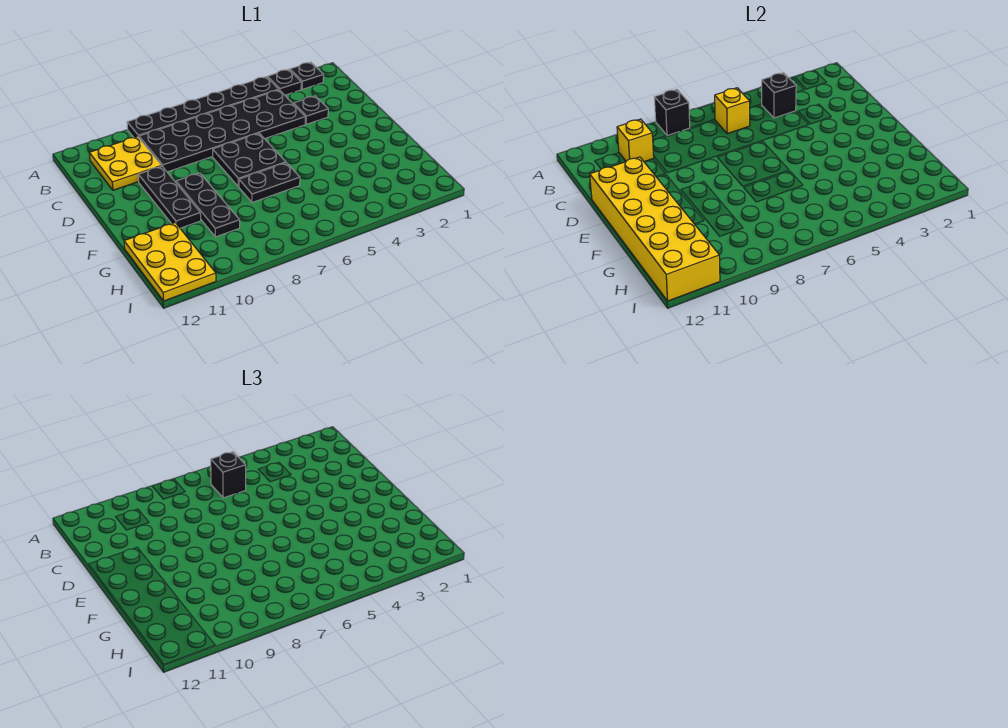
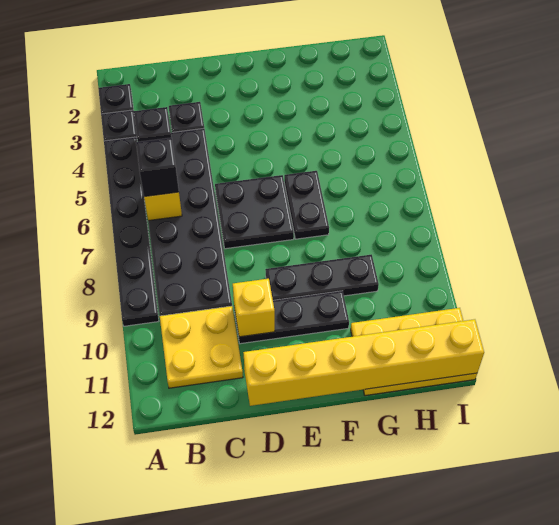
black brick A8 level 2 -> none
yellow brick B10 level 2 -> yellow brick D10 level 2
yellow brick D11:I12 level 2 -> yellow brick D12:I12 level 2

